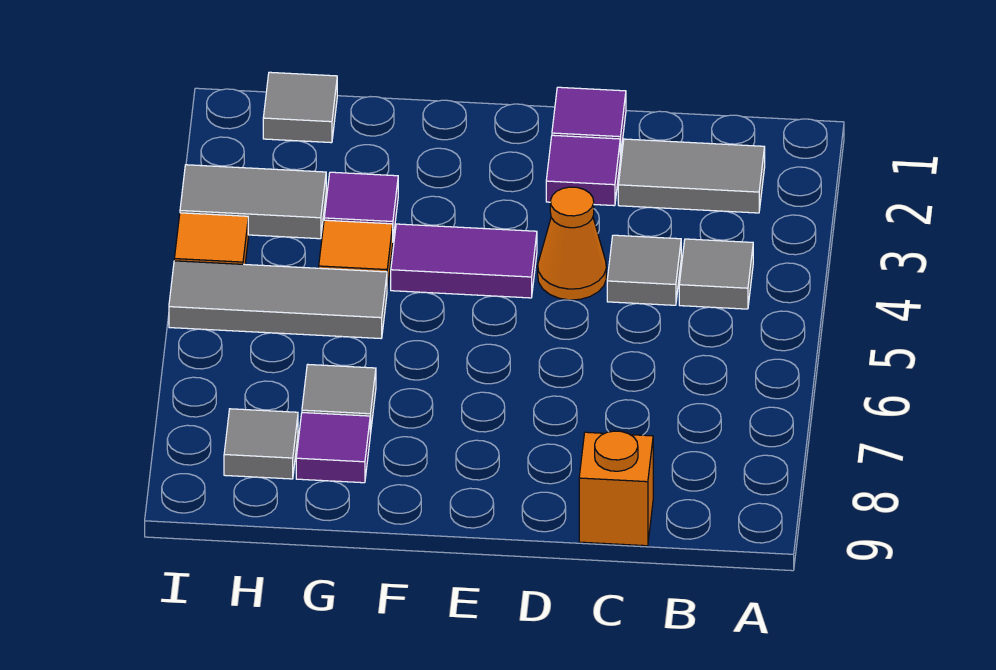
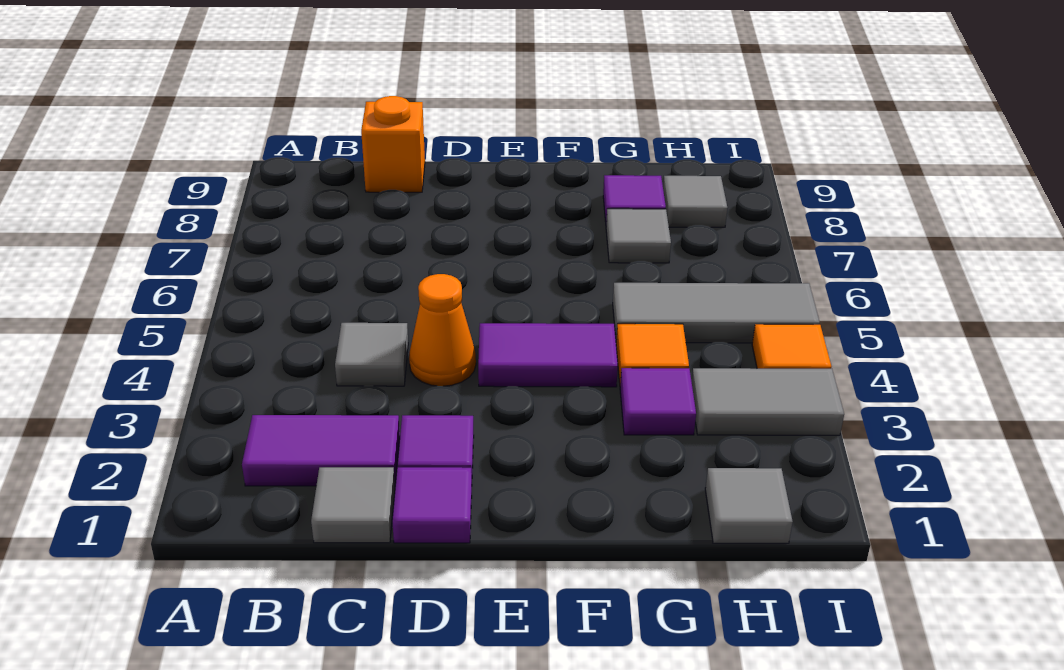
grey tile B2:C2 level 1 -> purple tile B2:C2 level 1
grey tile B4 level 1 -> grey tile C1 level 1

